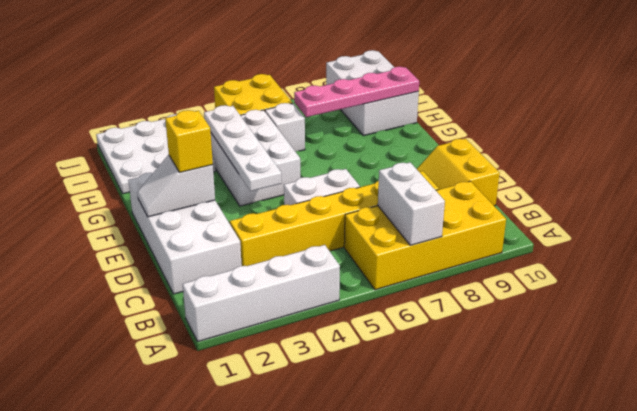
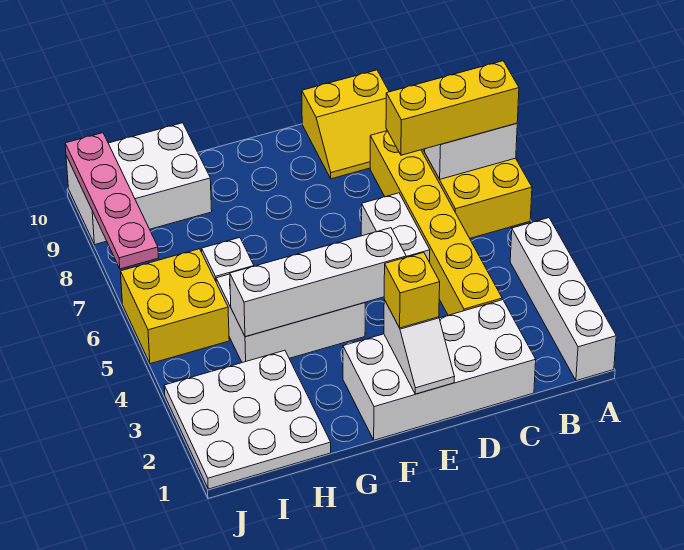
none -> yellow brick A7:C7 level 3
white plate E4:H4 level 2 -> white brick E4:H4 level 2
pink plate H7:H10 level 2 -> pink plate J7:J10 level 2

